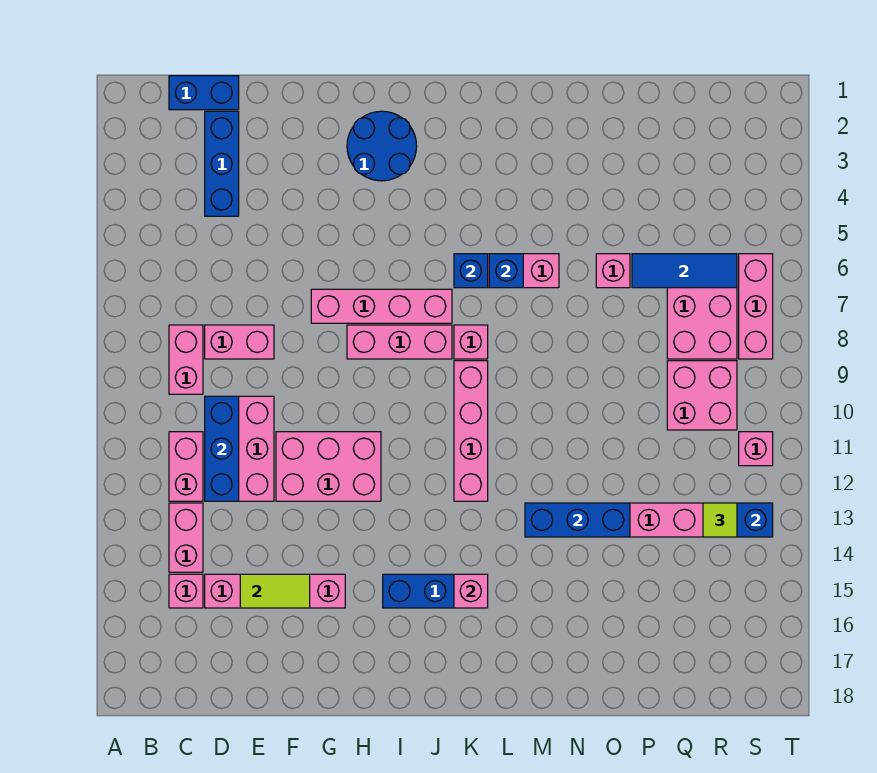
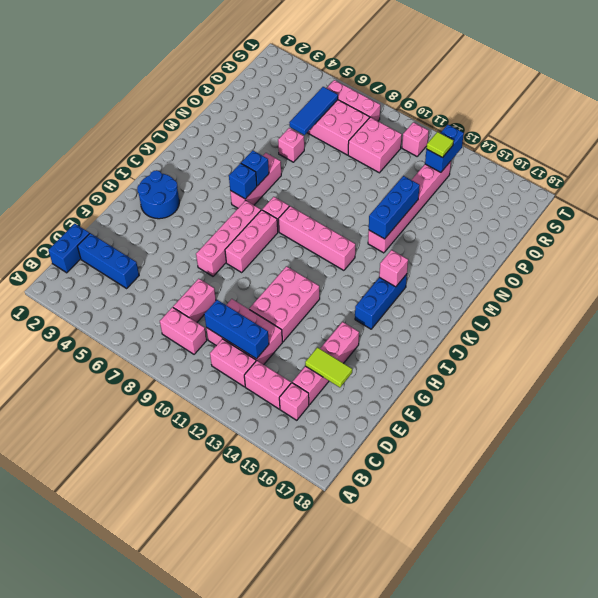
lime tile E15:F15 level 2 -> lime tile E15:E16 level 2

